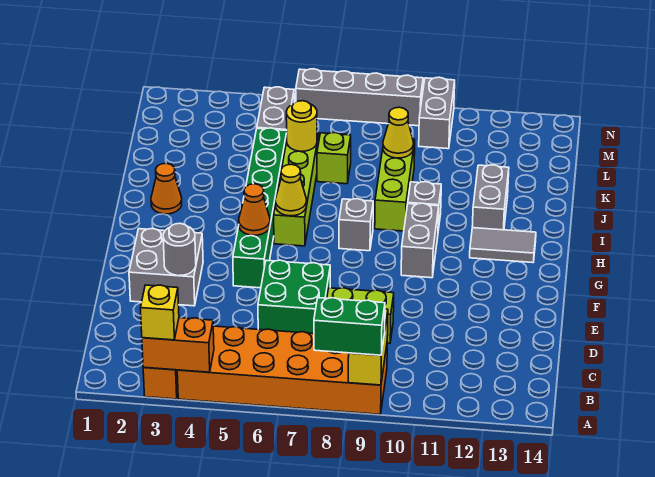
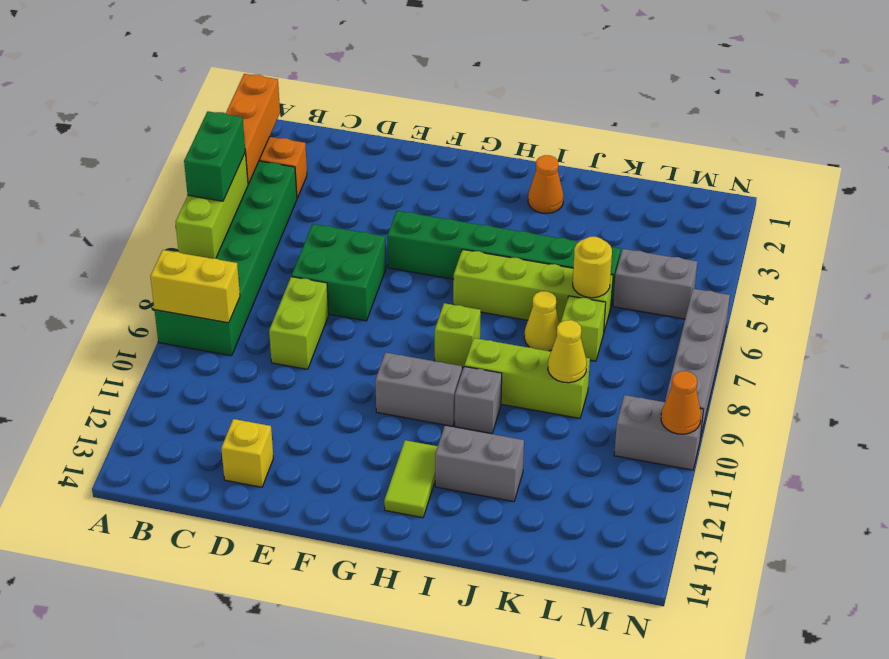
orange brick A3:A4 level 2 -> orange brick A2:A4 level 2
yellow brick A3 level 3 -> yellow brick D13 level 1
orange brick A4:B9 level 1 -> green brick A4:B9 level 1
none -> lime brick A5:A7 level 2
green brick A8:A9 level 3 -> green brick A5:A6 level 3
grey brick E2:F3 level 1 -> none
grey round brick E3 level 2 -> none
orange cone G5 level 2 -> orange cone N10 level 2
yellow cone H6 level 2 -> yellow cone J7 level 1
grey brick H8 level 1 -> lime brick H8 level 1
grey tile H12:H13 level 1 -> lime tile H12:H13 level 1

